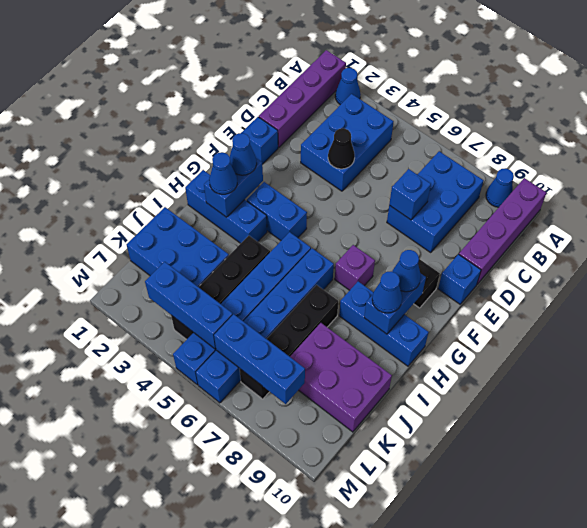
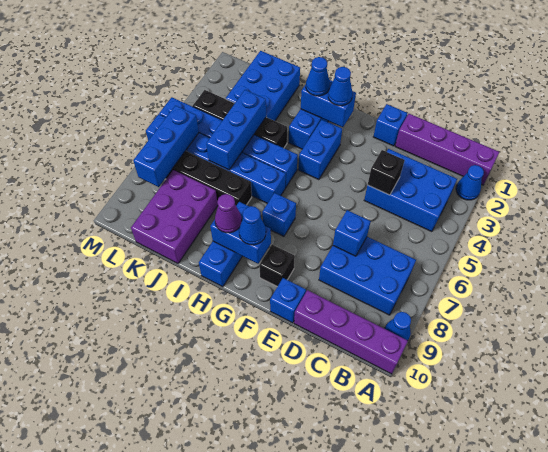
black cone D4 level 2 -> black brick D4 level 2
purple brick G7 level 1 -> blue brick G7 level 1
blue cone H9 level 3 -> purple cone H9 level 3
blue brick L3:L5 level 2 -> blue brick J4:J6 level 2

